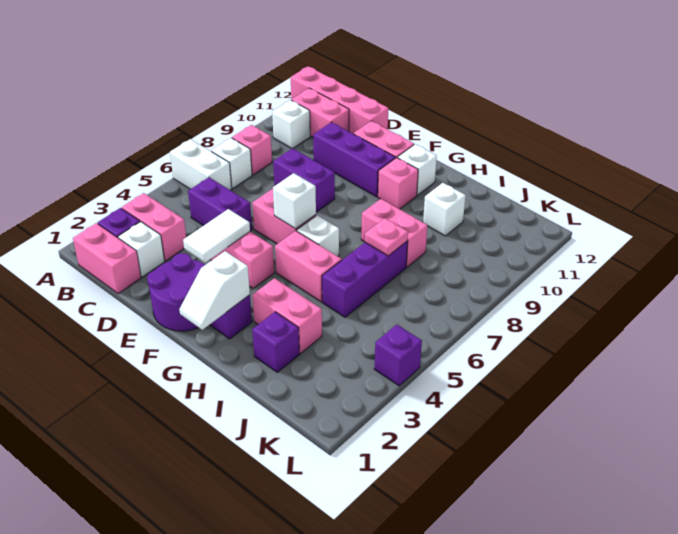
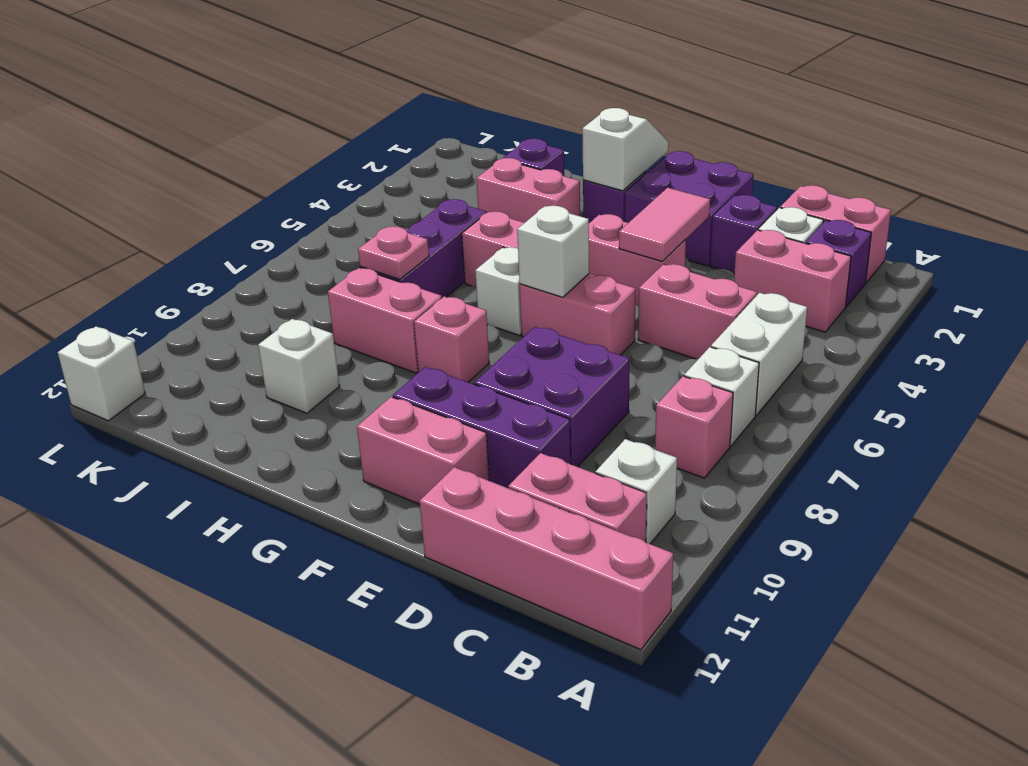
white brick A6:B6 level 1 -> white brick B5:B6 level 1
purple brick C5:D5 level 1 -> pink brick C5:D5 level 1
purple brick D8:E8 level 1 -> purple brick D8:E9 level 1
purple round brick E1:F2 level 1 -> purple brick E1:F2 level 1
white tile E3:E4 level 2 -> pink tile E3:E4 level 2
pink brick G10 level 1 -> pink brick G8 level 1
white brick G11 level 1 -> white brick L12 level 1
purple brick L4 level 1 -> purple brick D2 level 1

